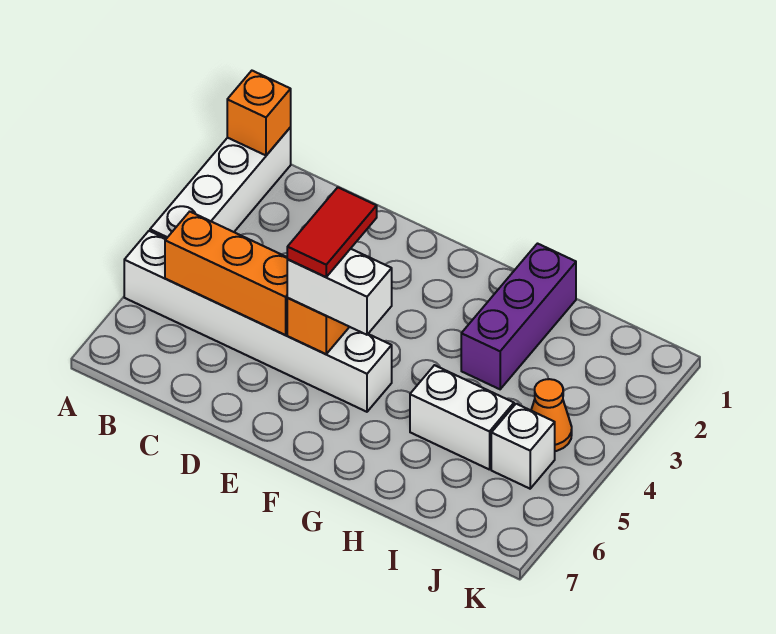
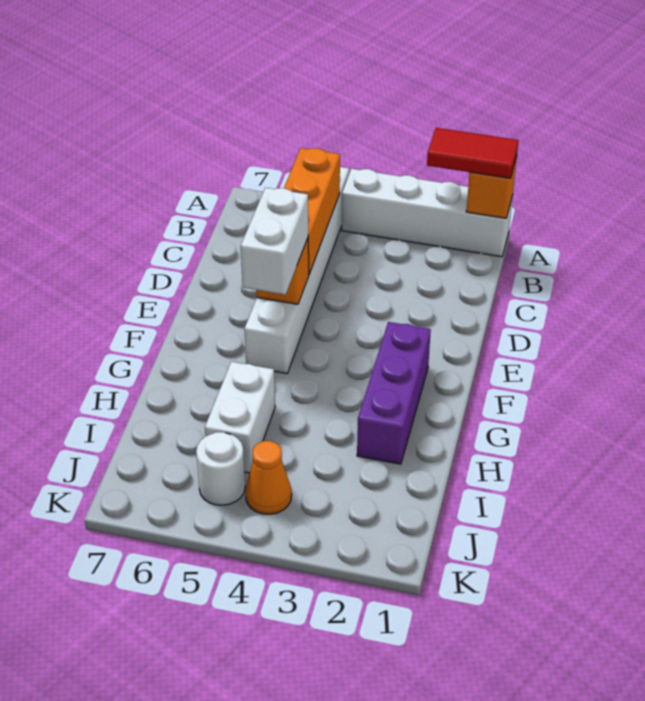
red tile E4:E5 level 4 -> red tile A1:A2 level 3
purple brick H1:H3 level 1 -> purple brick F2:H2 level 1
white brick J5 level 1 -> white round brick J5 level 1

